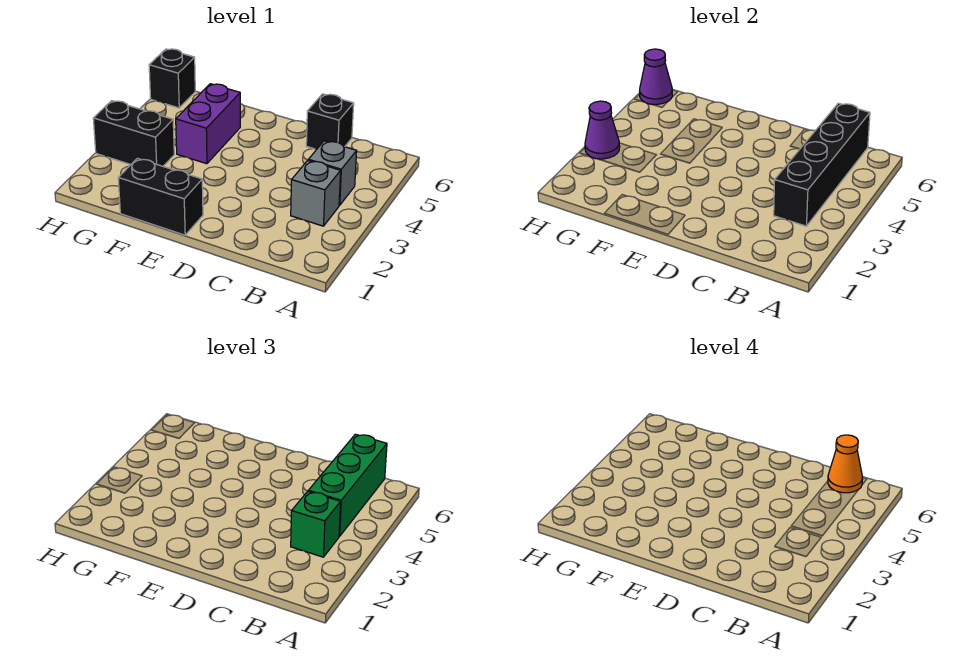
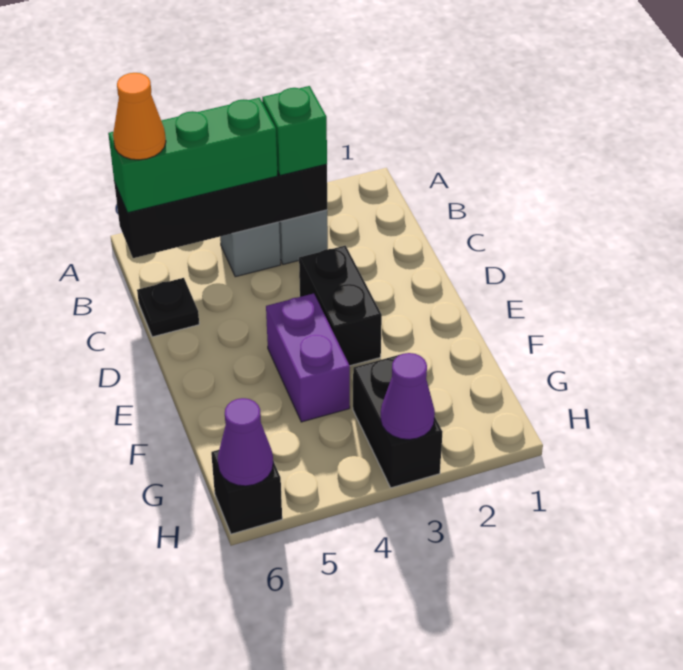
black brick C6 level 1 -> black plate C6 level 1
black brick E1:F1 level 1 -> black brick D3:E3 level 1
purple brick F4:F5 level 1 -> purple brick E4:F4 level 1

